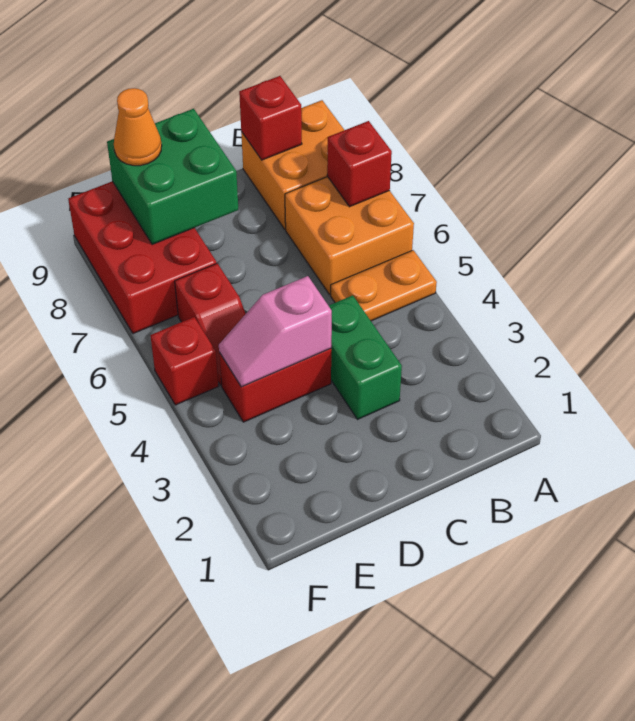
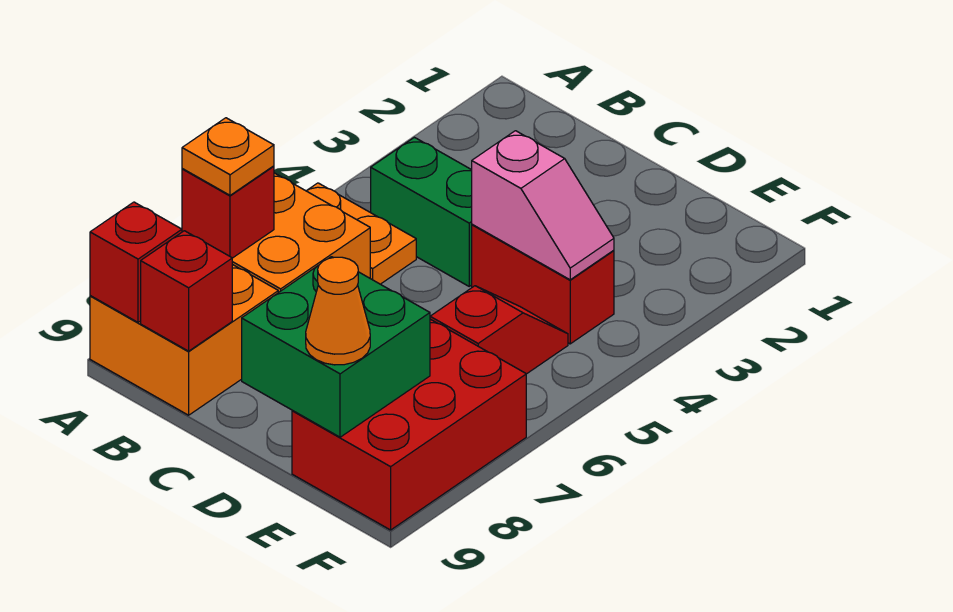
none -> orange plate A7 level 3
green brick C3:C4 level 1 -> green brick B4:C4 level 1
red brick F5 level 1 -> red brick A9 level 2

